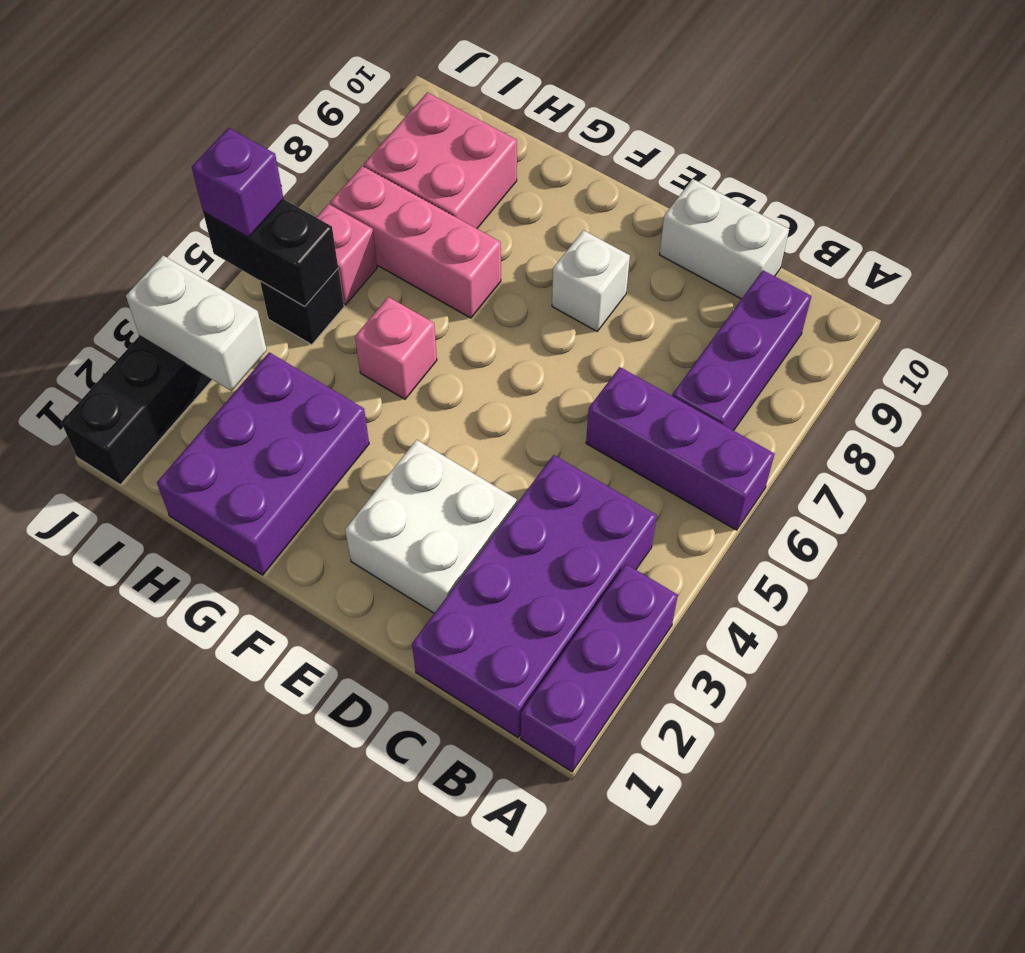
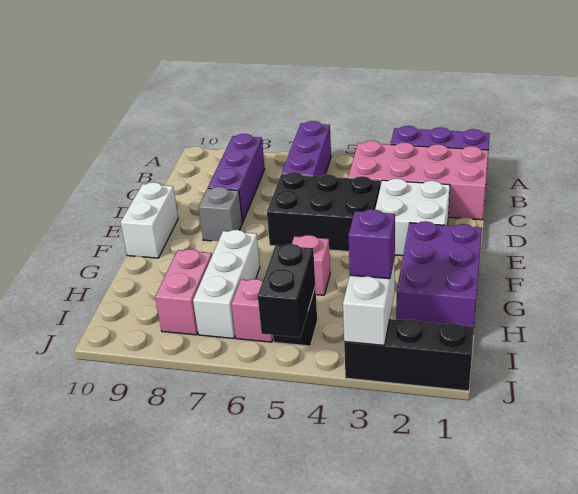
purple brick B1:C4 level 1 -> pink brick B1:C4 level 1
purple brick B7:B9 level 1 -> purple brick B8:D8 level 1
white brick C10:D10 level 1 -> white brick E10:F10 level 1
none -> black brick D4:E6 level 1
white brick E8 level 1 -> grey brick E8 level 1
purple brick G1:H3 level 1 -> purple brick F1:H2 level 1
pink brick G7:I7 level 1 -> white brick G7:I7 level 1
pink brick H8:I9 level 1 -> pink brick H8:I8 level 1
purple brick J5 level 3 -> purple brick I3 level 3

